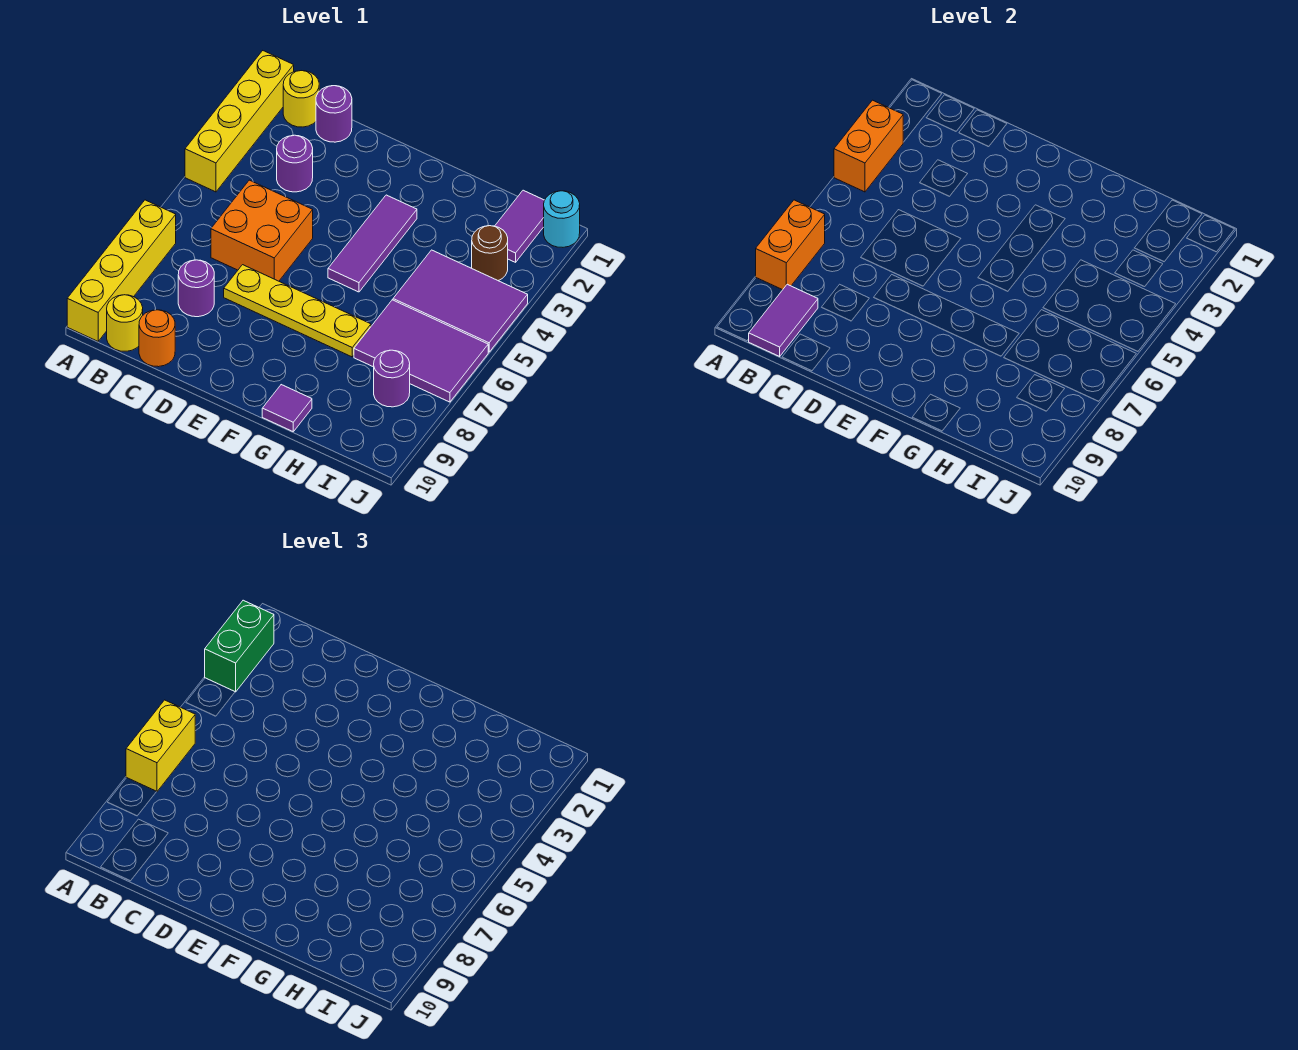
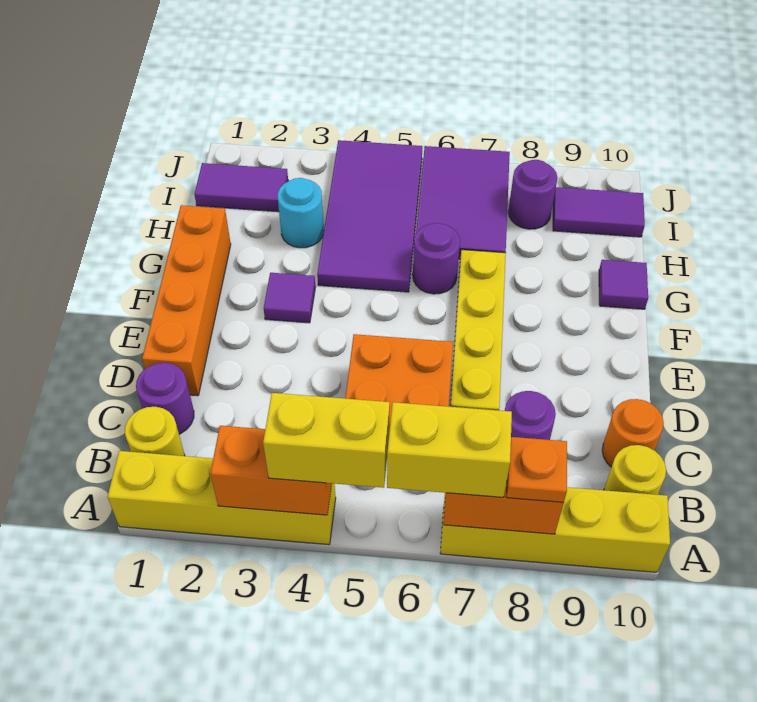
green brick A2:A3 level 3 -> none
none -> yellow brick A4:A5 level 3
none -> orange plate A8 level 3
purple tile B9:B10 level 2 -> purple tile I9:I10 level 1
purple round brick C3 level 1 -> purple round brick G6 level 1
none -> orange brick D1:G1 level 1
purple tile F3:F5 level 1 -> purple tile F3 level 1
purple tile H4:J5 level 1 -> purple tile G4:J5 level 1
brown round brick I3 level 1 -> none
cyan round brick J1 level 1 -> cyan round brick H3 level 1

